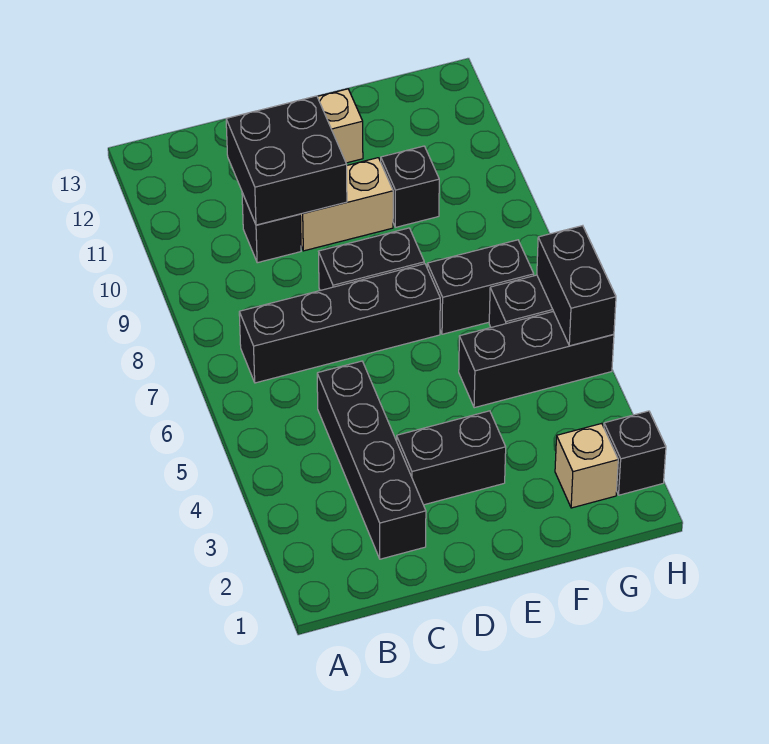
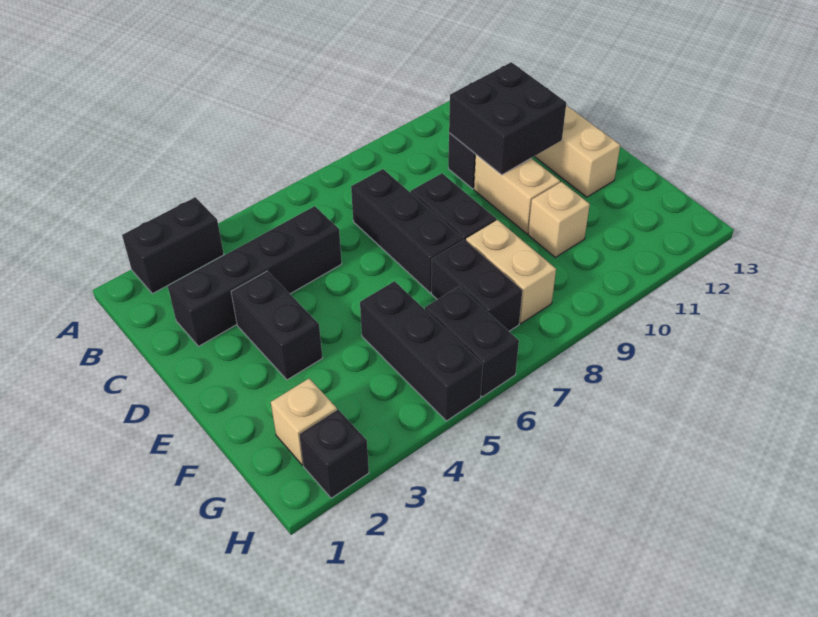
black brick B7:E7 level 1 -> black brick C7:E7 level 1
none -> tan brick F8:G8 level 1
black brick F10 level 1 -> tan brick F10 level 1
black brick H5:H6 level 2 -> black brick A2:A3 level 1

